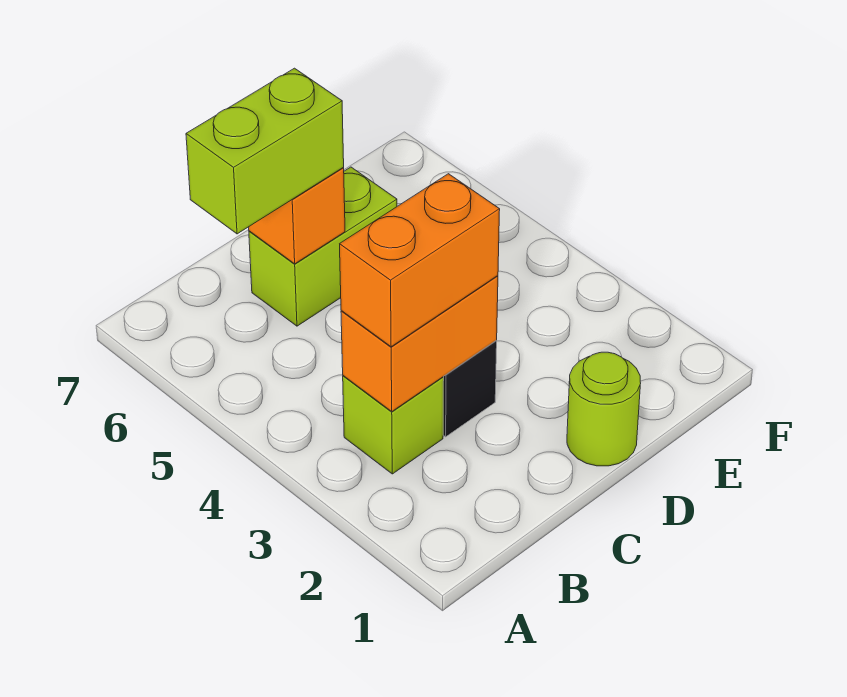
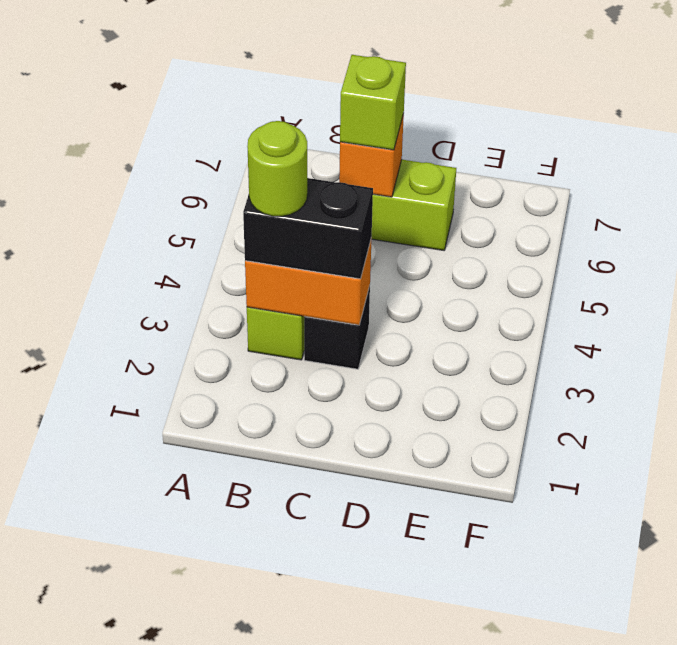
orange brick B3:C3 level 3 -> black brick B3:C3 level 3
lime brick B6:C6 level 3 -> lime brick C6 level 3
lime round brick D1 level 1 -> lime round brick B3 level 4

